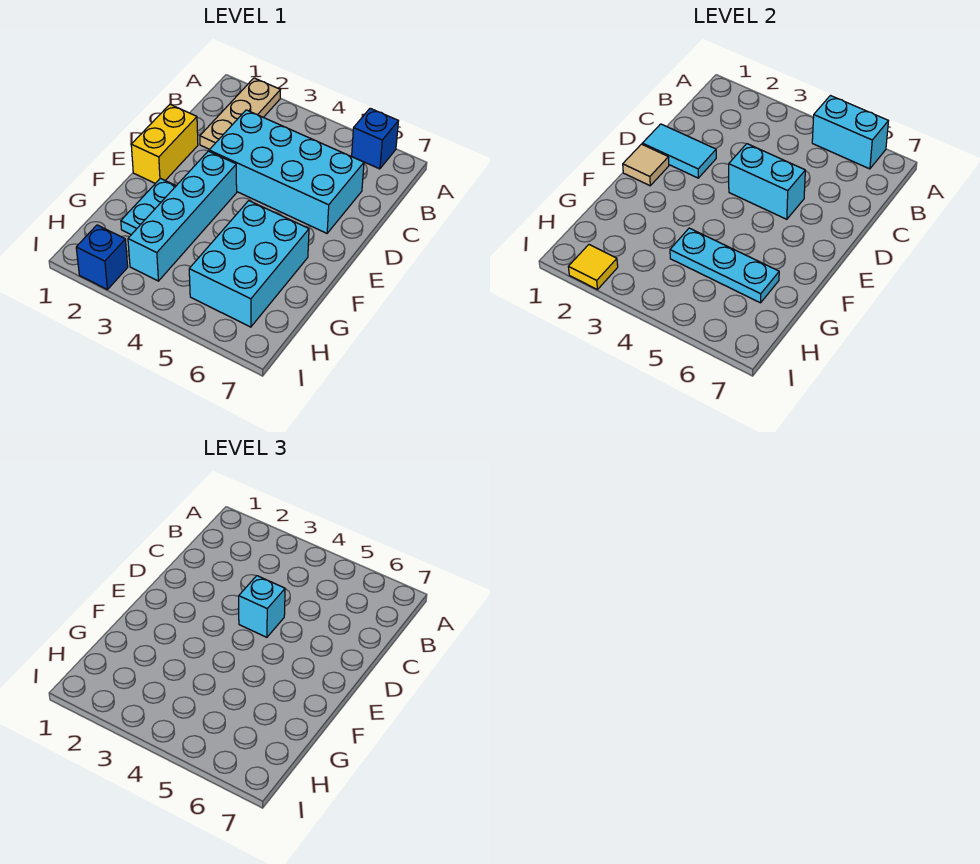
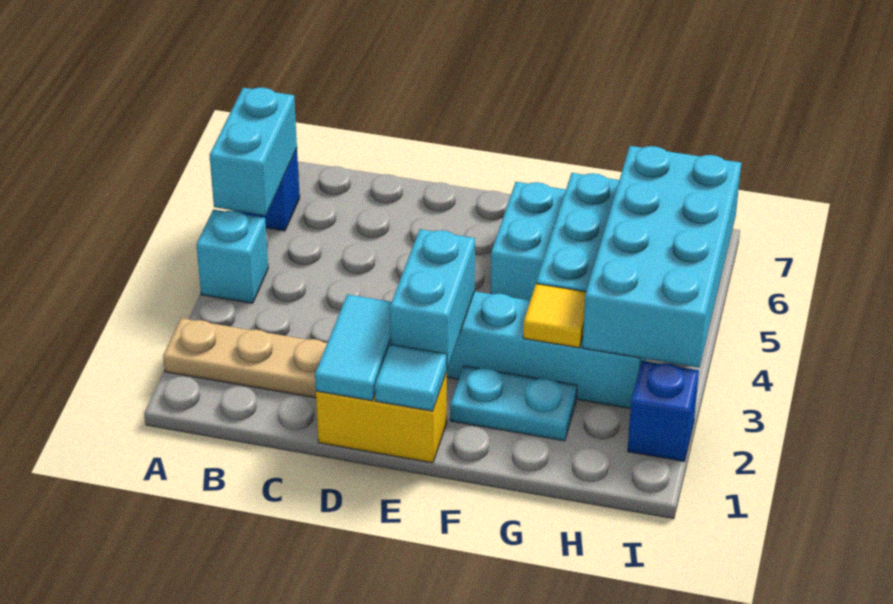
cyan brick C3:D6 level 1 -> cyan brick H3:I6 level 2
cyan brick D4:D5 level 2 -> cyan brick E2:E3 level 2
cyan brick D4 level 3 -> cyan brick A4 level 1
tan tile E1 level 2 -> cyan tile E1 level 2
yellow tile I2 level 2 -> yellow tile G3 level 2

